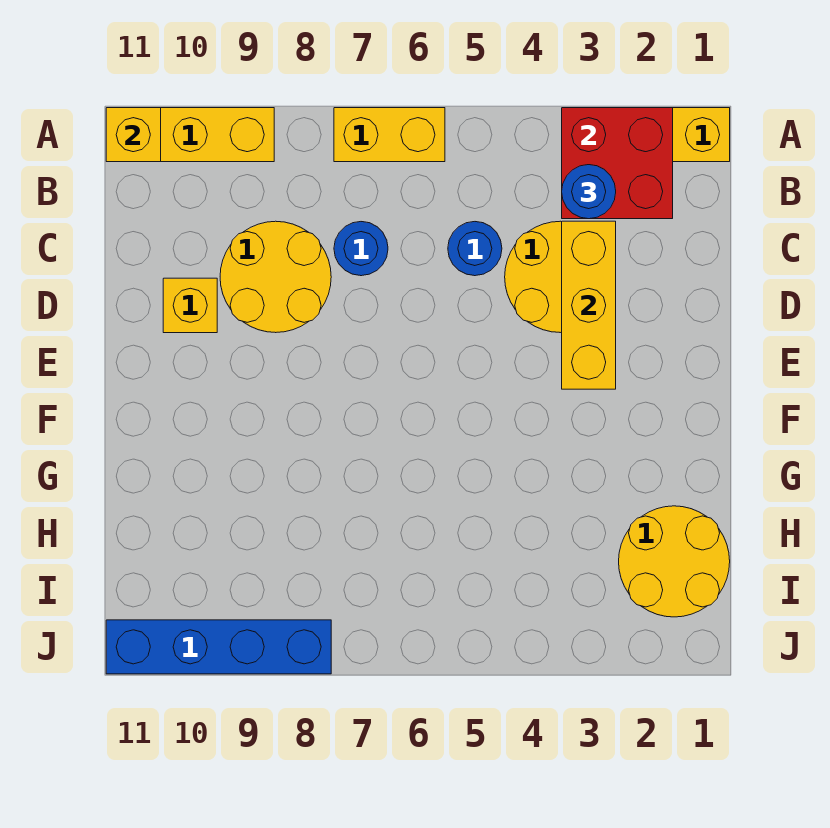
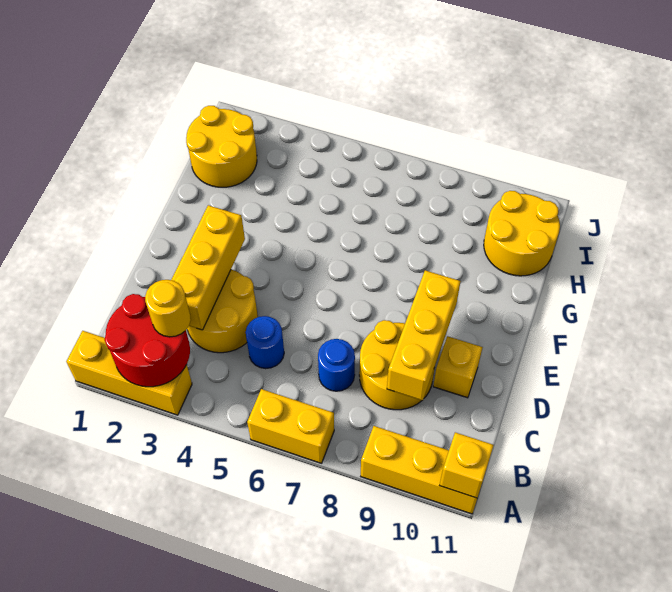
red brick A2:B3 level 2 -> red round brick A2:B3 level 2
blue round brick B3 level 3 -> yellow round brick B3 level 3
none -> yellow brick C9:E9 level 2
none -> yellow round brick H10:I11 level 1
blue brick J8:J11 level 1 -> none

